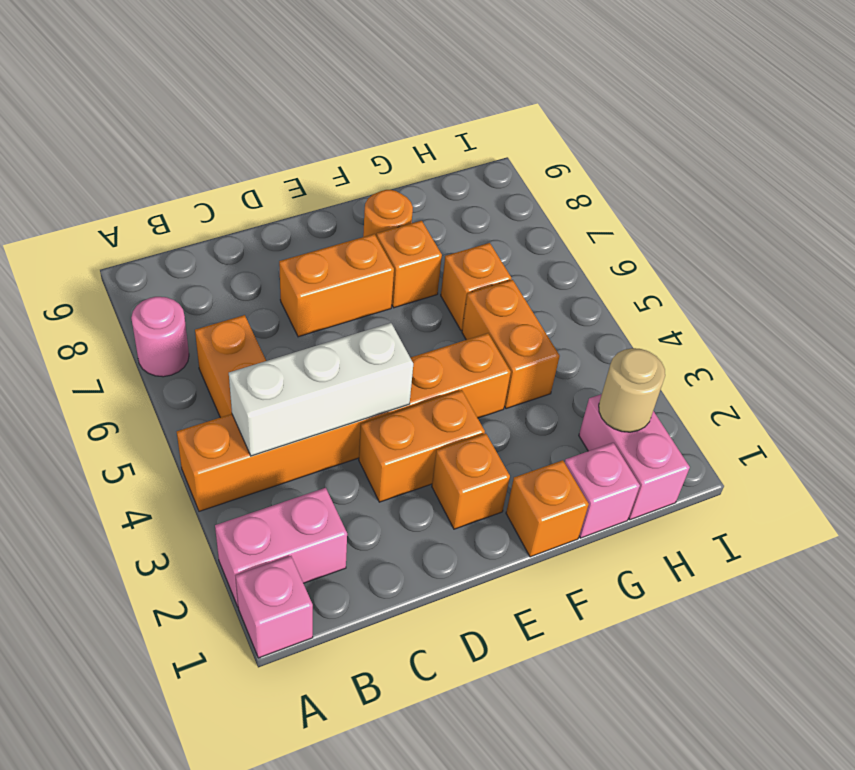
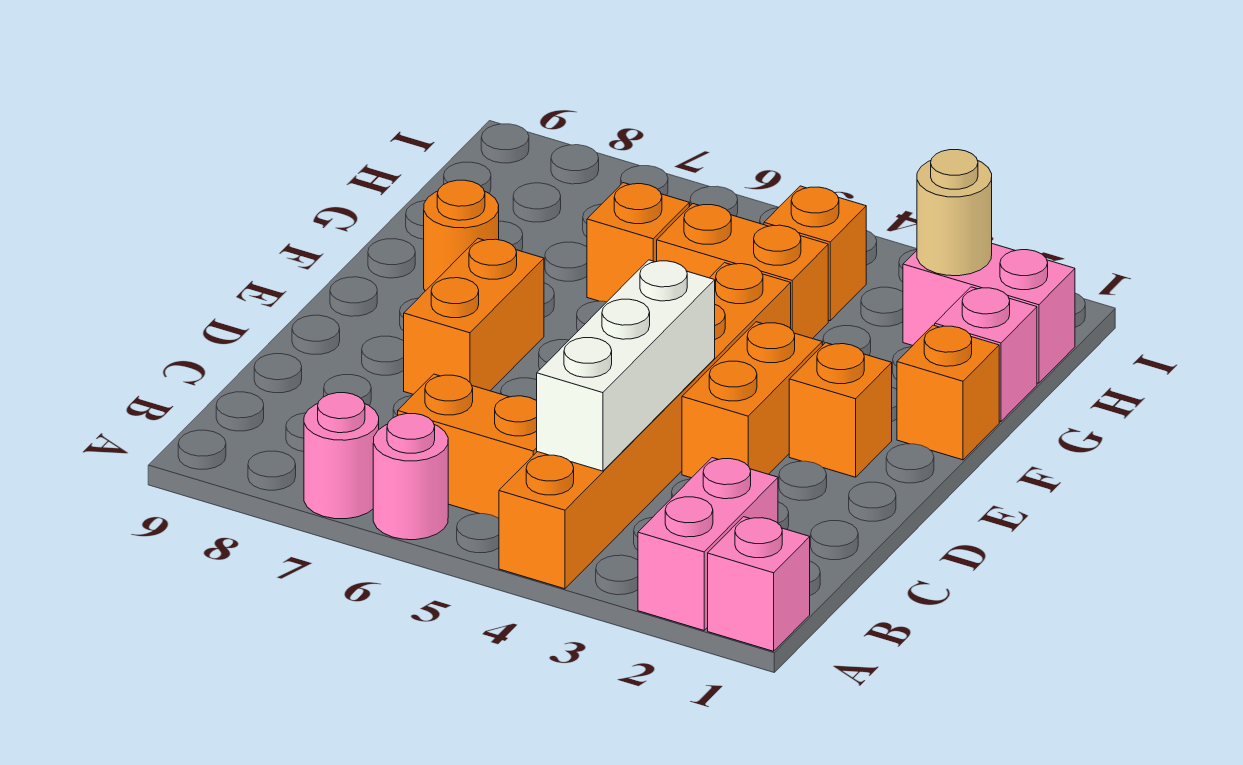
none -> pink round brick A6 level 1
orange brick F7 level 1 -> orange brick H4 level 1

